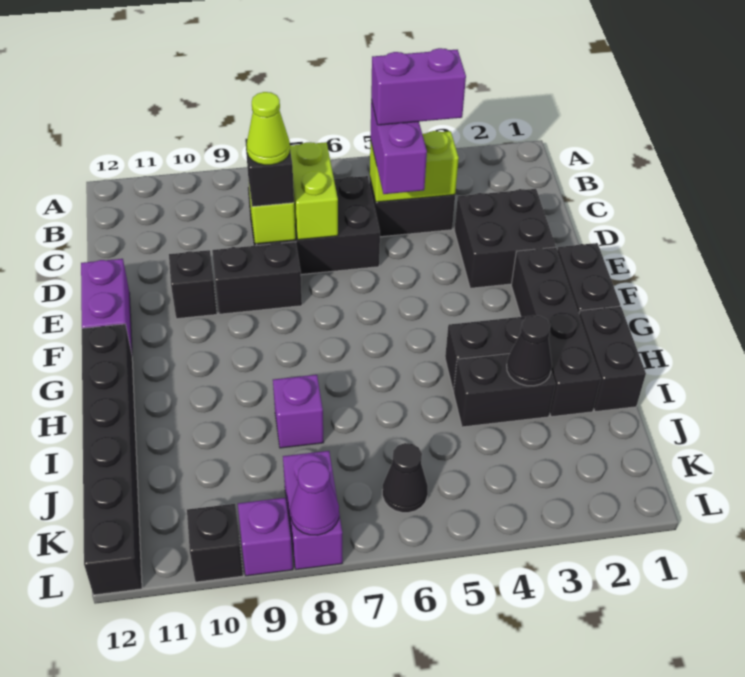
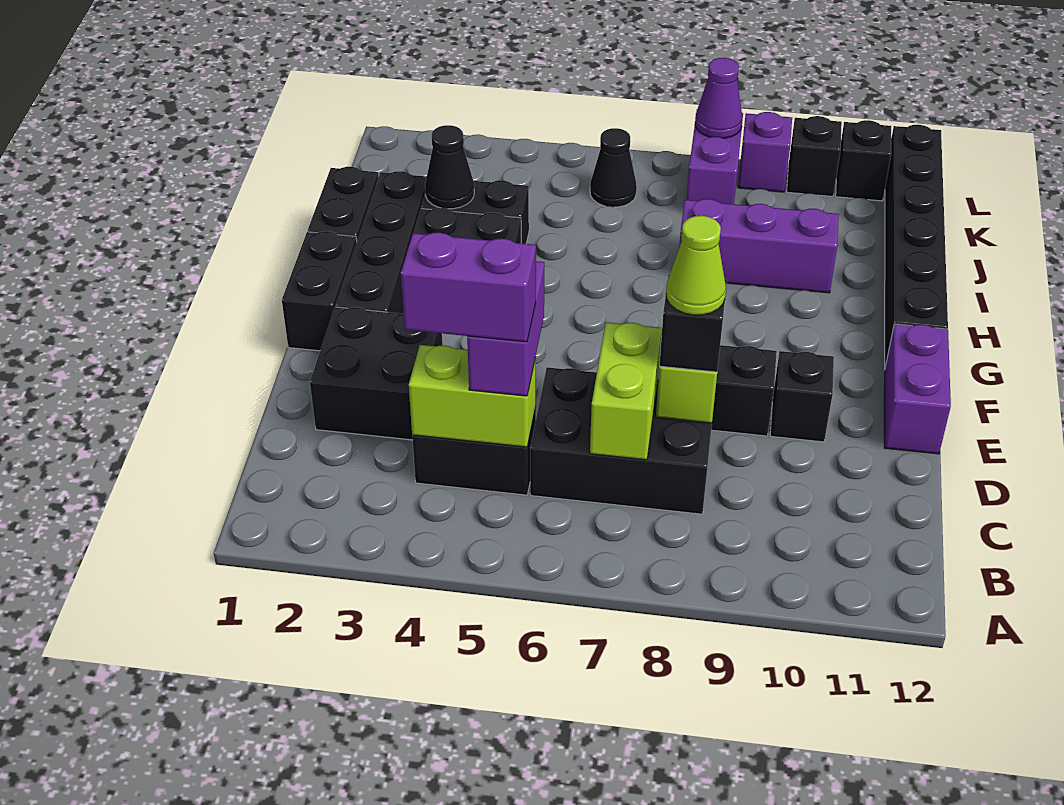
purple brick I8 level 1 -> purple brick I8:I10 level 1
none -> black brick L11 level 1

